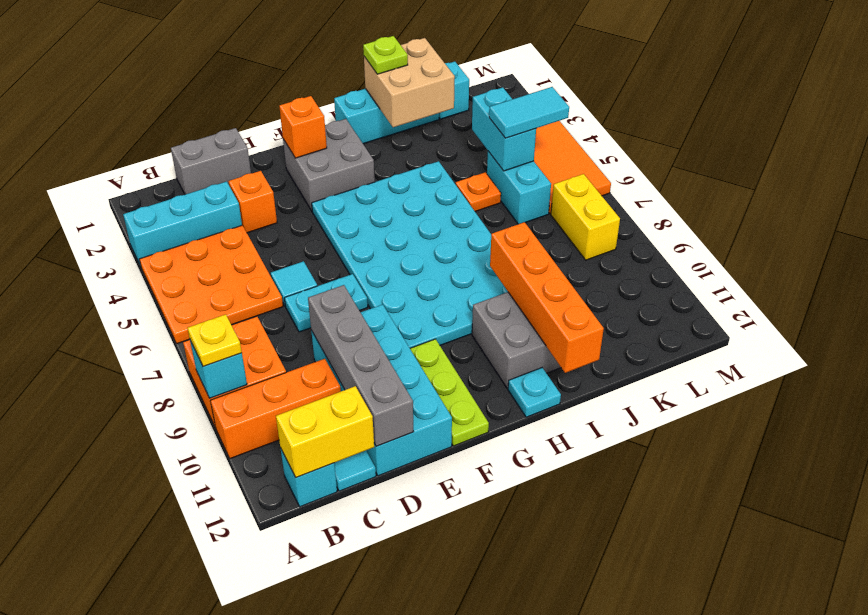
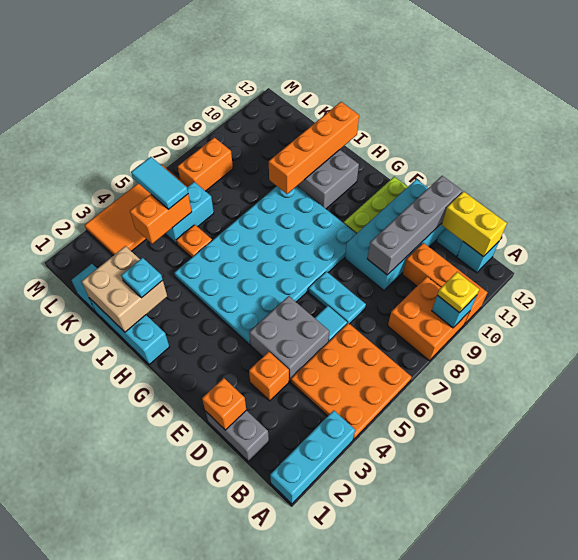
cyan brick A3:C3 level 1 -> cyan brick A1:A3 level 1
grey brick F2:G3 level 1 -> grey brick D4:E5 level 1
orange brick F2 level 2 -> orange brick D1 level 2
cyan plate H12 level 1 -> cyan plate I2 level 3
lime plate I1 level 3 -> none
cyan brick K4:K5 level 2 -> orange brick K4:K5 level 2
yellow brick L7:L8 level 1 -> orange brick L7:L8 level 1

